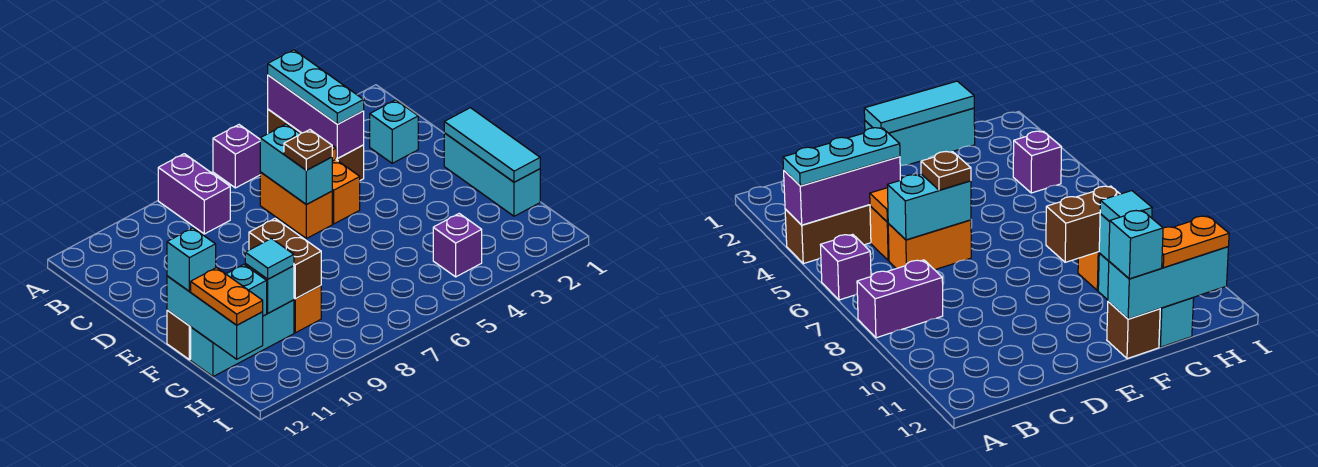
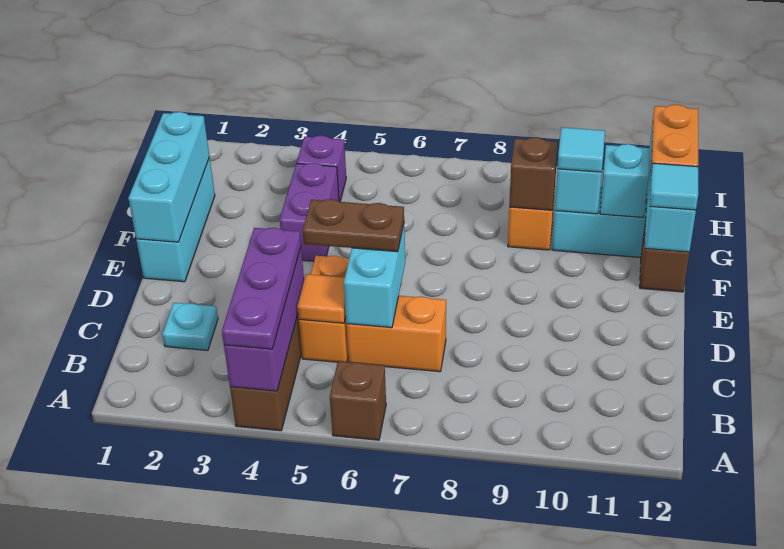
cyan plate A4:C4 level 3 -> purple plate A4:C4 level 3
purple brick A6 level 1 -> brown brick A6 level 1
purple brick A8:B8 level 1 -> purple brick F4:G4 level 1
cyan brick C2 level 1 -> cyan plate C2 level 1
orange brick C6:D6 level 1 -> orange brick C6:C7 level 1
brown plate D6 level 3 -> brown plate D5:D6 level 3
cyan tile E1:G1 level 2 -> cyan brick E1:G1 level 2
brown brick F9:G9 level 2 -> brown brick G9 level 2
cyan brick F12 level 3 -> cyan tile F12 level 3

